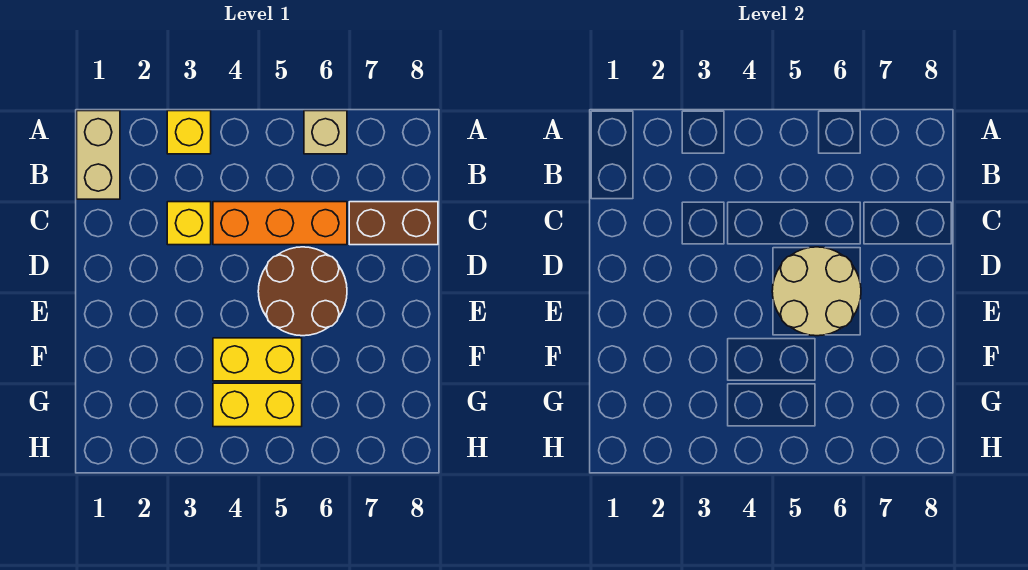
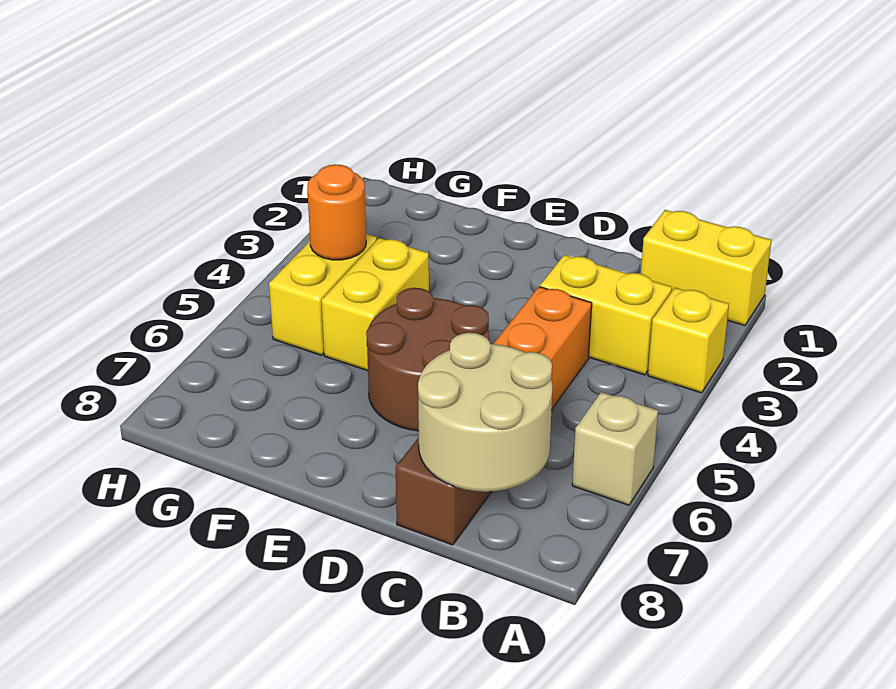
tan brick A1:B1 level 1 -> yellow brick A1:B1 level 1
yellow brick C3 level 1 -> yellow brick B3:C3 level 1
tan round brick D5:E6 level 2 -> tan round brick B7:C8 level 2
none -> orange round brick G4 level 2

